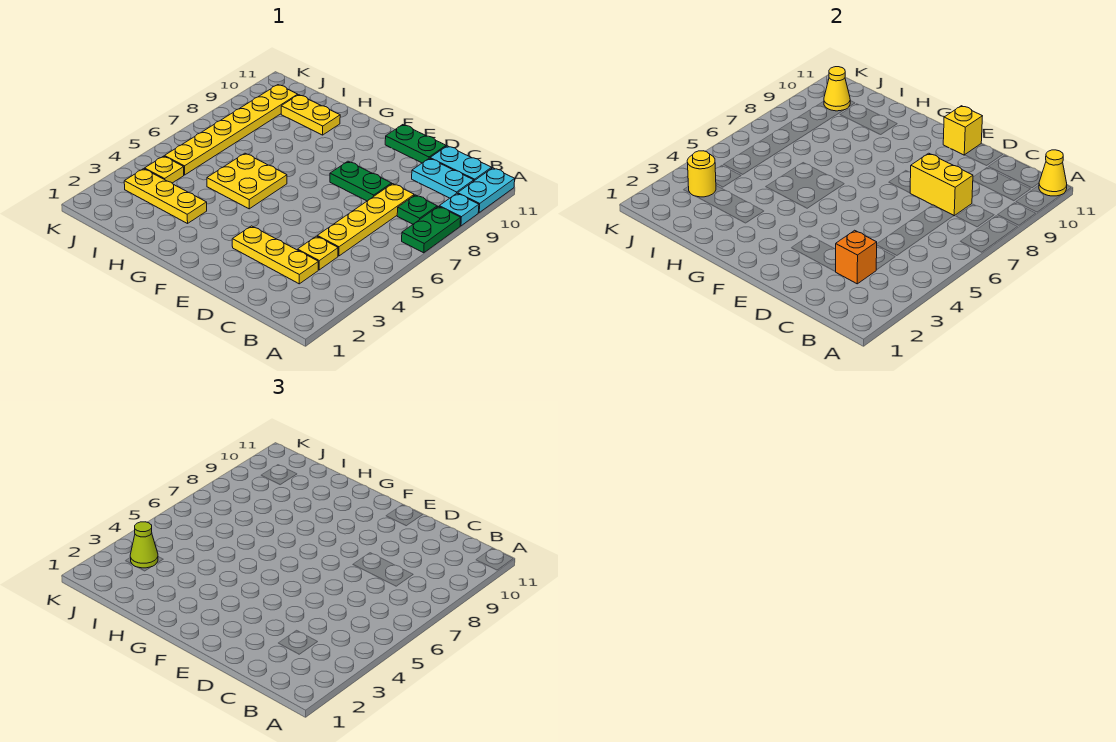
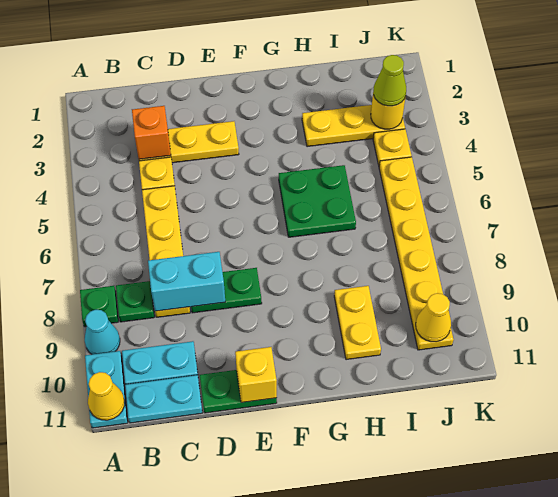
green plate A7:A8 level 1 -> green plate A8 level 1
cyan plate A9 level 1 -> cyan cone A9 level 1
yellow brick C8:D8 level 2 -> cyan brick C8:D8 level 2
yellow plate G5:H6 level 1 -> green plate G5:H6 level 1
yellow plate H10:I10 level 1 -> yellow plate H9:H10 level 1

